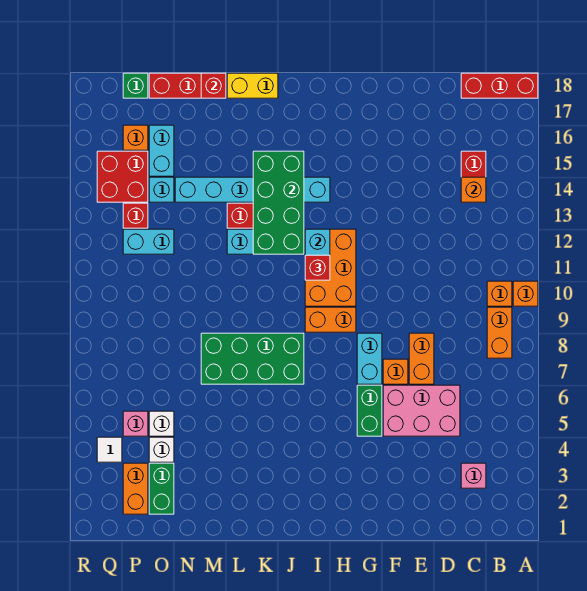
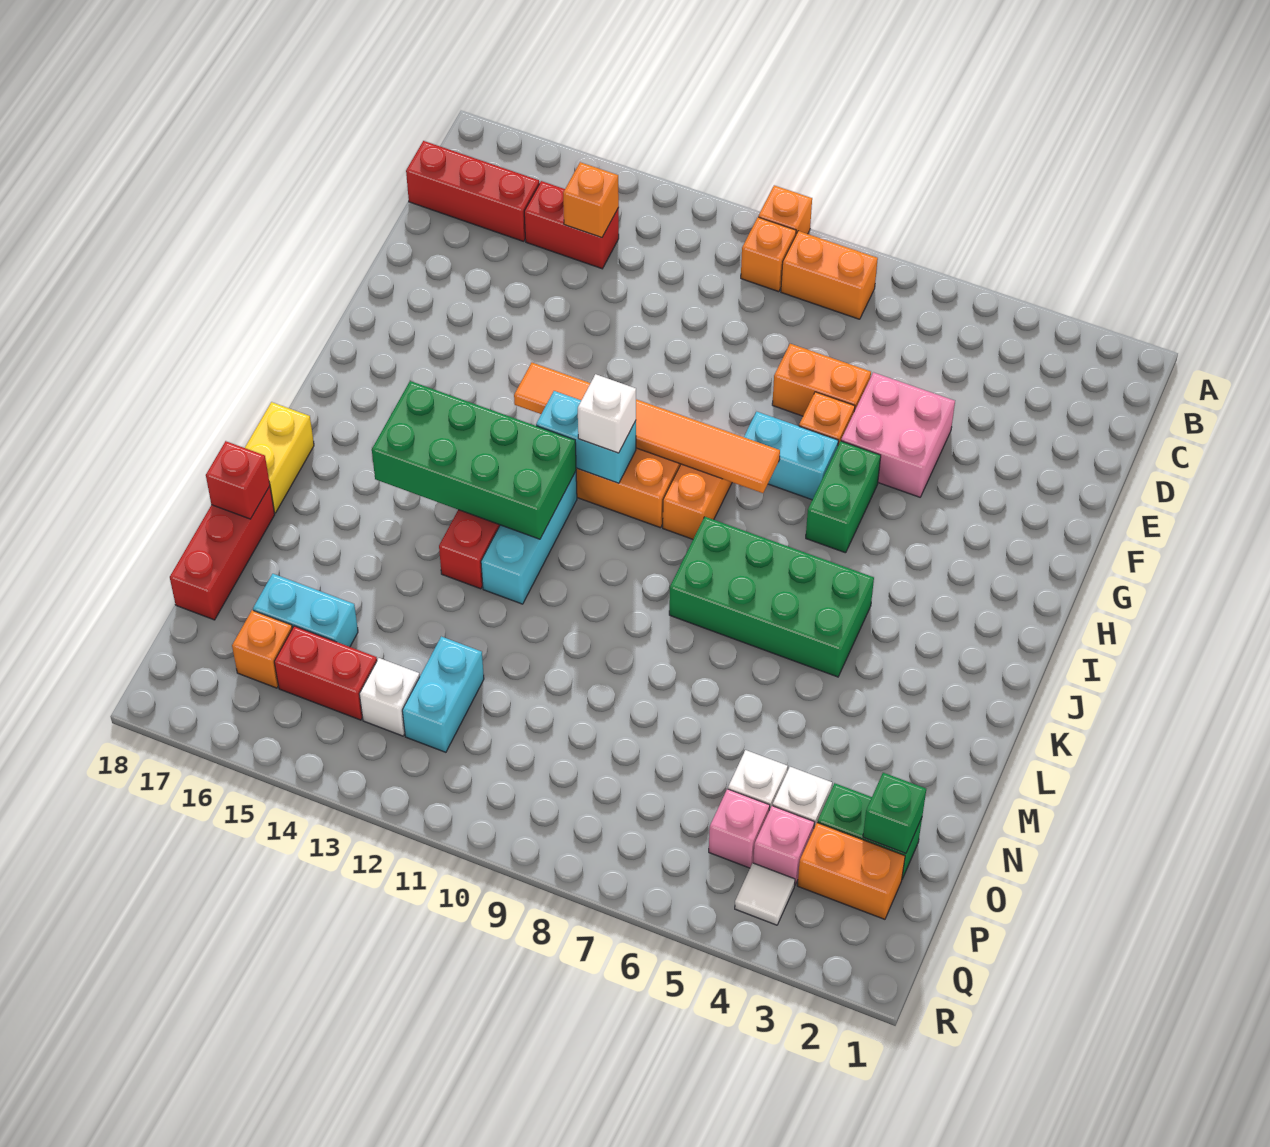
red brick A18:C18 level 1 -> red brick C16:C18 level 1
pink brick C3 level 1 -> pink brick P4 level 1
pink brick D5:F6 level 1 -> pink brick E5:F6 level 1
green brick G5:G6 level 1 -> green brick G6:H6 level 1
none -> orange tile H8:H13 level 2
red brick I11 level 3 -> white brick I11 level 3
cyan brick I14:N14 level 1 -> none
green brick J7:M8 level 1 -> green brick J5:K8 level 1
cyan brick O14 level 1 -> none
red brick P13 level 1 -> white brick P13 level 1
red brick P14:Q15 level 1 -> red brick P14:P15 level 1
green brick P18 level 1 -> green brick O2 level 2

